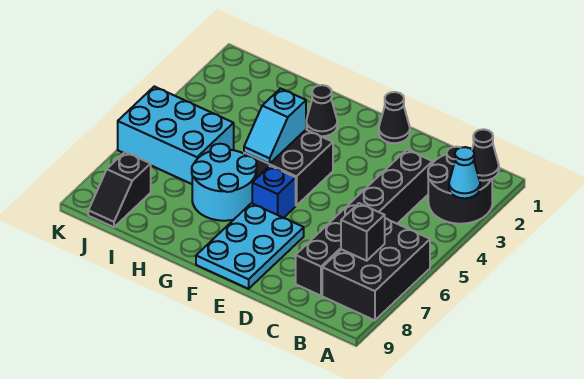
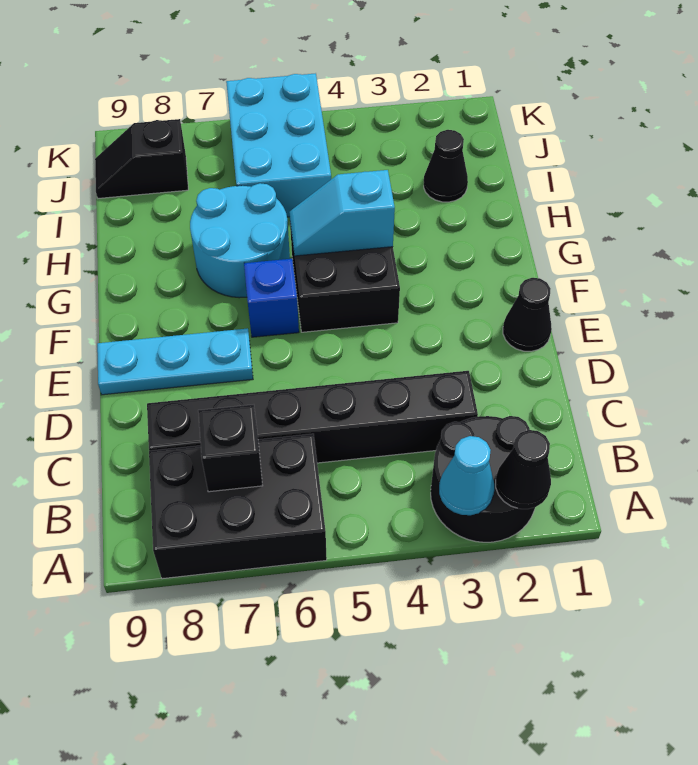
cyan plate E7:F9 level 1 -> cyan plate E7:E9 level 1
black cone G2 level 1 -> black cone I2 level 1

